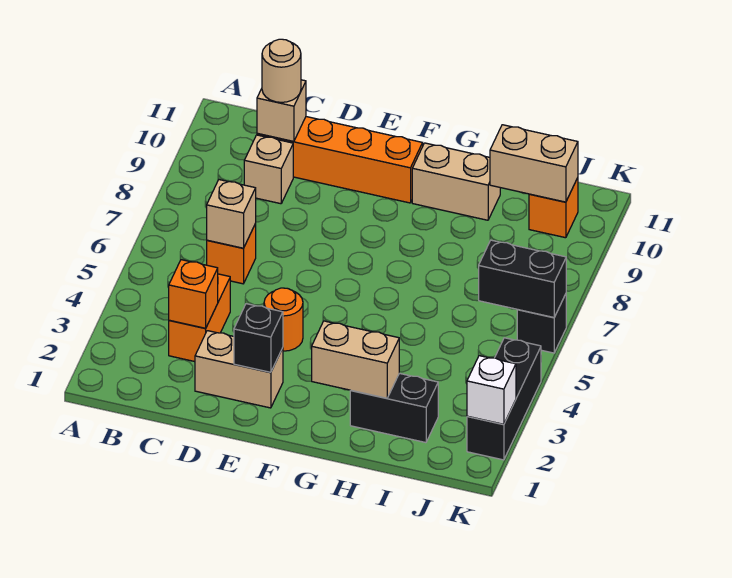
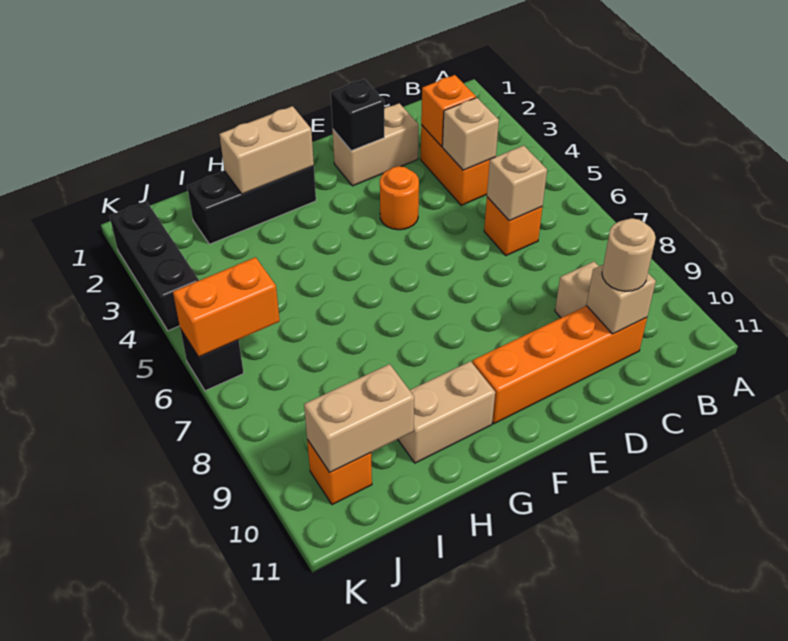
none -> tan brick C4 level 2
black brick H2:I2 level 1 -> black brick G2:I2 level 1
black brick J6:K6 level 2 -> orange brick J6:K6 level 2
white brick K2 level 2 -> none

